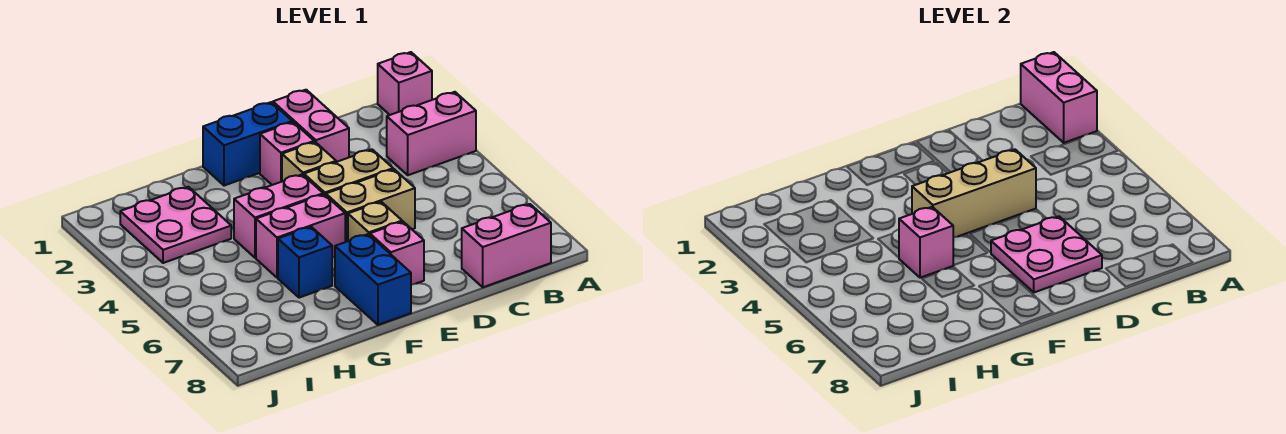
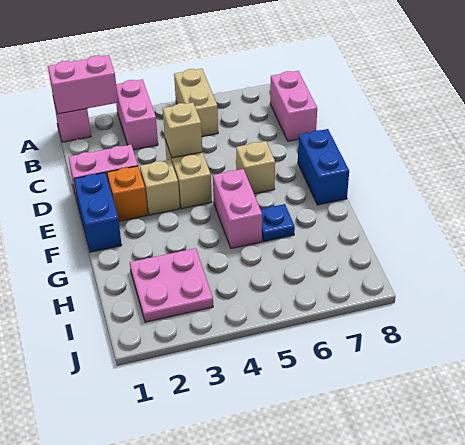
tan brick D4:F4 level 2 -> tan brick D4 level 2
tan brick D5:E5 level 1 -> tan brick A5:B5 level 1
pink plate D6:E7 level 2 -> none
pink brick E2 level 1 -> orange brick E2 level 1
pink brick E7 level 1 -> none
pink brick F4:G4 level 1 -> none
blue brick F7:F8 level 1 -> blue brick E8:F8 level 1
pink brick G5 level 2 -> none
blue brick G6 level 1 -> blue plate G6 level 1

